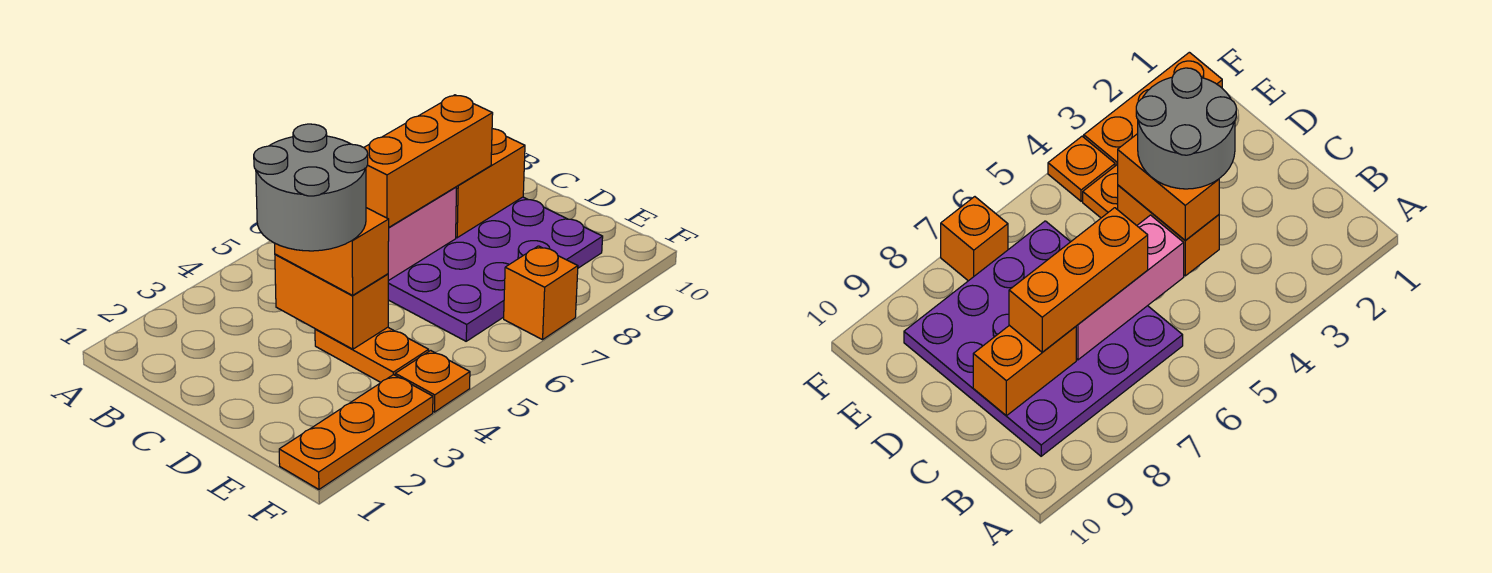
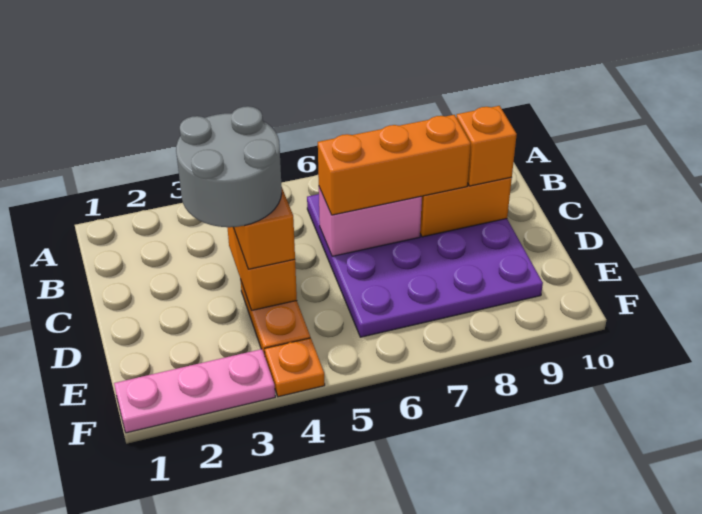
pink brick C5:C7 level 2 -> pink brick C6:C7 level 2
orange plate F1:F3 level 1 -> pink plate F1:F3 level 1
orange brick F7 level 1 -> orange brick C9 level 3

